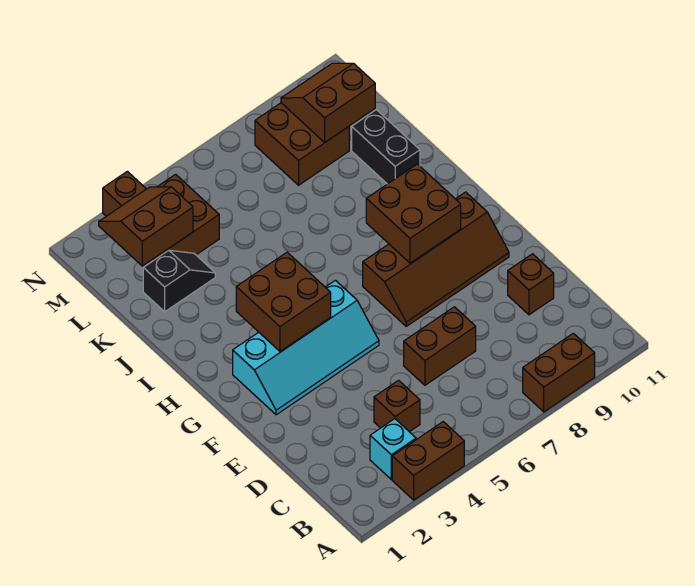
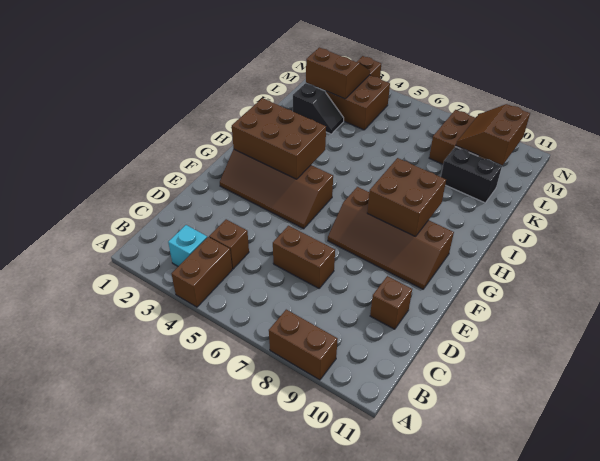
brown brick A3:A4 level 1 -> brown brick A4:B4 level 1
cyan slope F2:G5 level 1 top G -> brown slope F2:G5 level 1 top G
brown brick G3:H4 level 2 -> brown brick G2:H4 level 2
black brick J10:K10 level 1 -> black brick K9:K10 level 1
brown slope L9:M10 level 2 top L -> brown slope L9:M10 level 2 top 10

